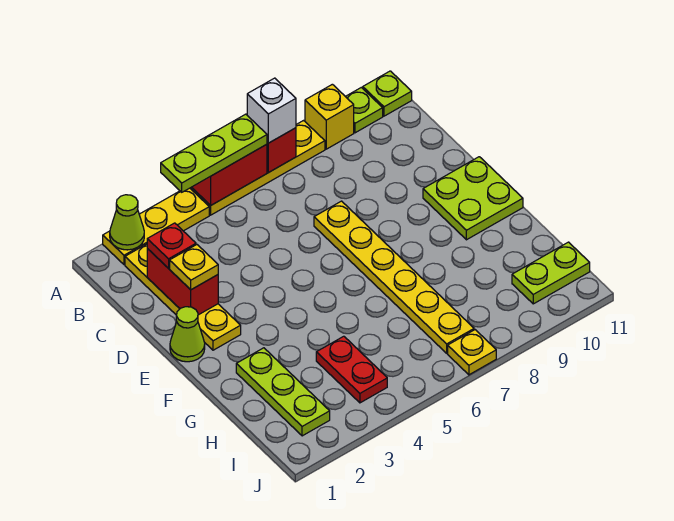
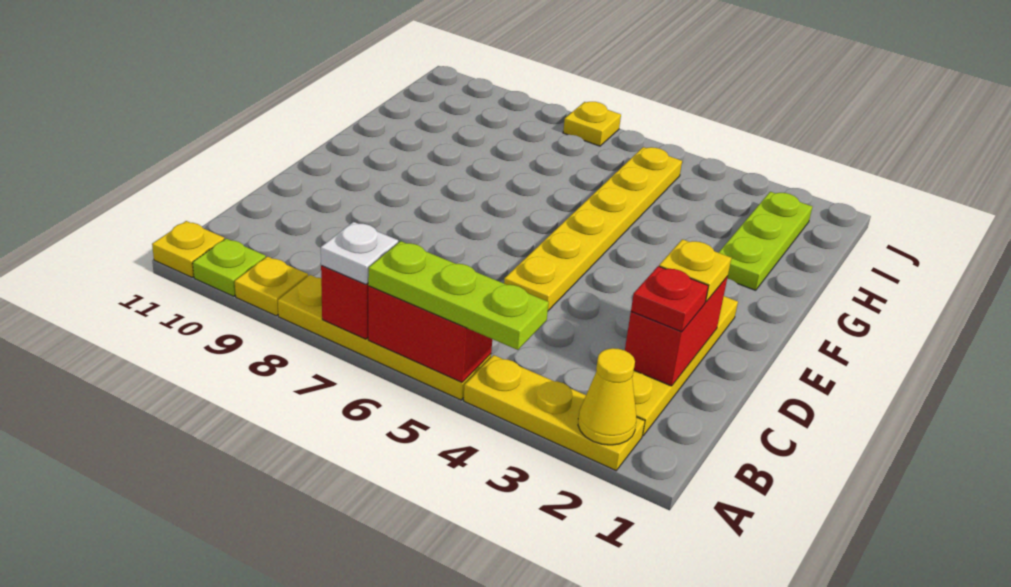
lime cone A2 level 2 -> yellow cone A2 level 2
white brick A7 level 3 -> white plate A7 level 3
yellow brick A9 level 1 -> yellow plate A9 level 1
lime plate A11 level 1 -> yellow plate A11 level 1
yellow plate D7:I7 level 1 -> yellow plate D5:I5 level 1
lime cone E1 level 1 -> none
lime plate E10:F11 level 1 -> none
red plate H4:I4 level 1 -> none
lime plate I10:I11 level 1 -> none

